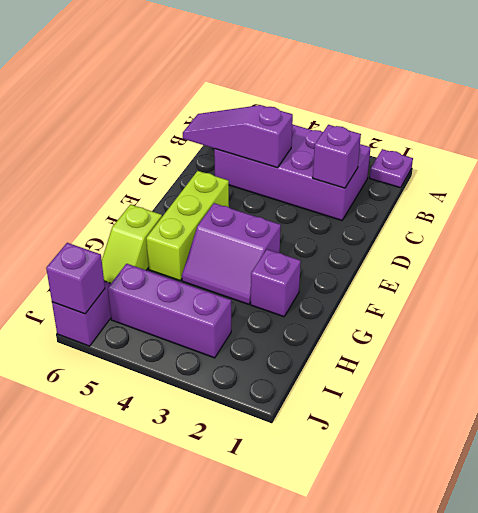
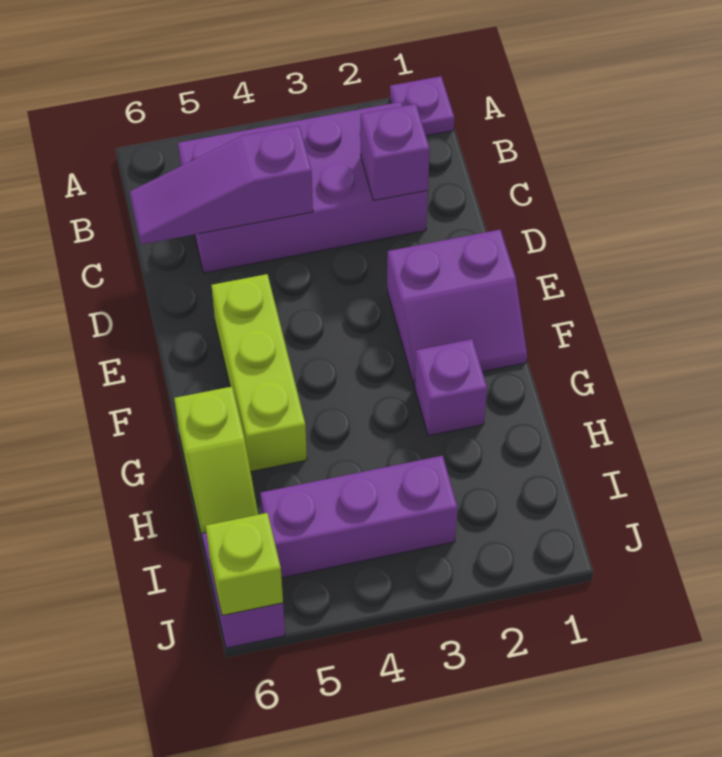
purple slope F3:G4 level 1 top F -> purple slope E1:F2 level 1 top E
purple brick J6 level 2 -> lime brick J6 level 2

